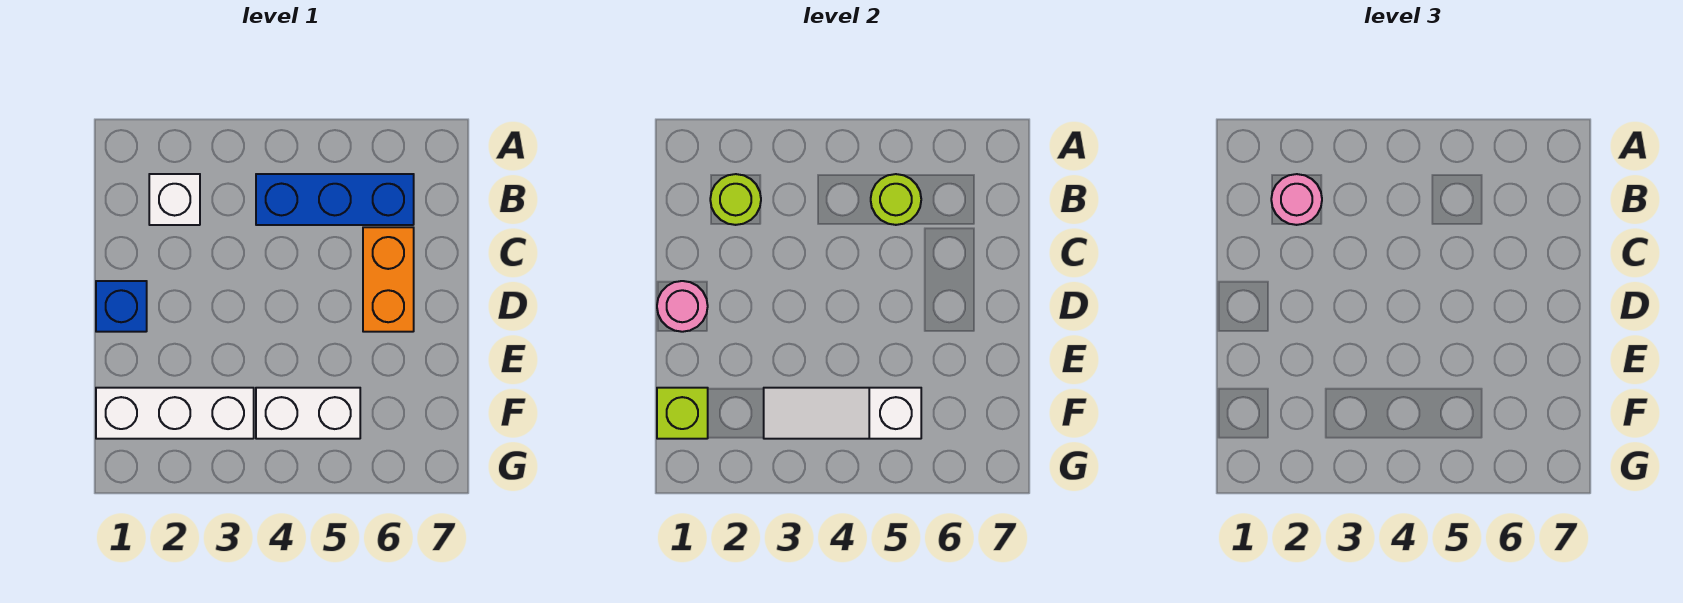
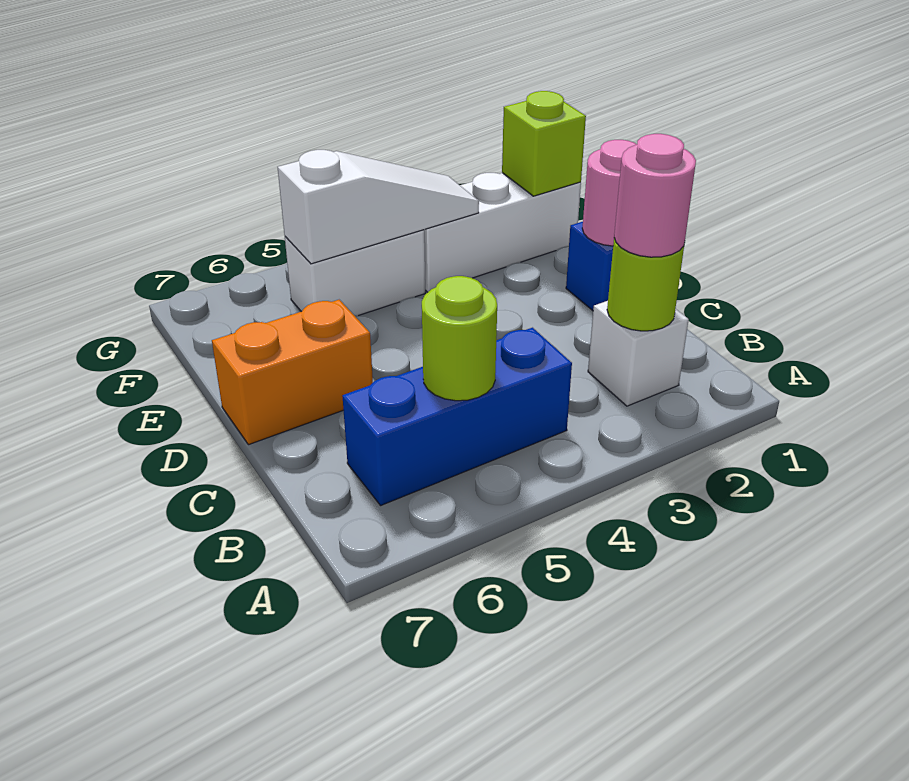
orange brick C6:D6 level 1 -> orange brick D6:D7 level 1

